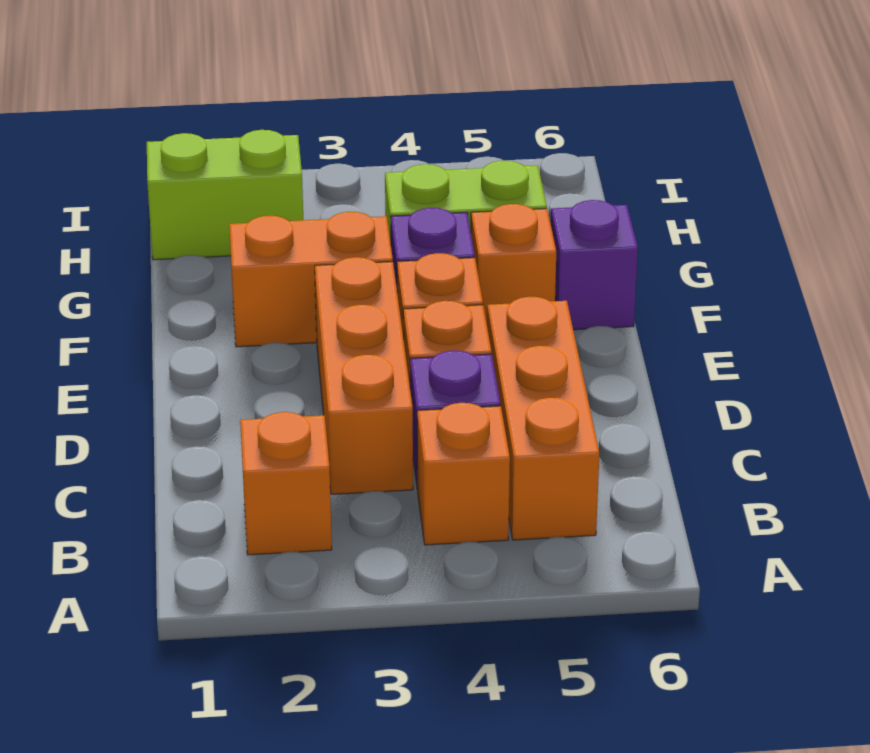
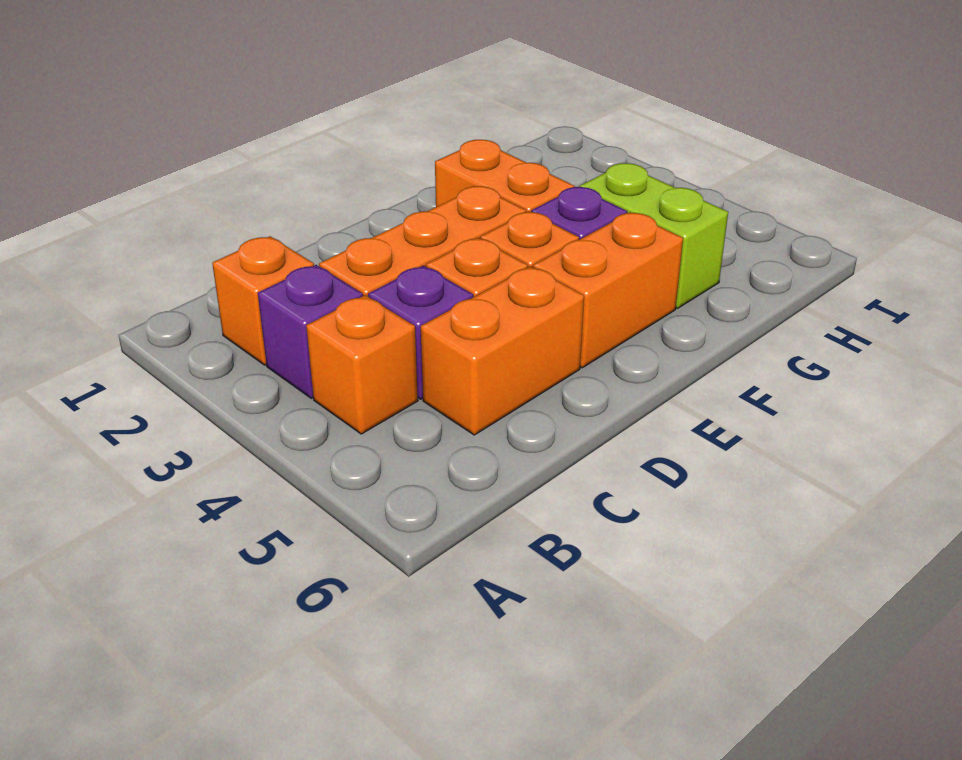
orange brick B5:D5 level 1 -> orange brick C5:D5 level 1
orange brick F5 level 1 -> orange brick E5:F5 level 1
purple brick F6 level 1 -> purple brick B3 level 1
lime brick H1:H2 level 1 -> none

